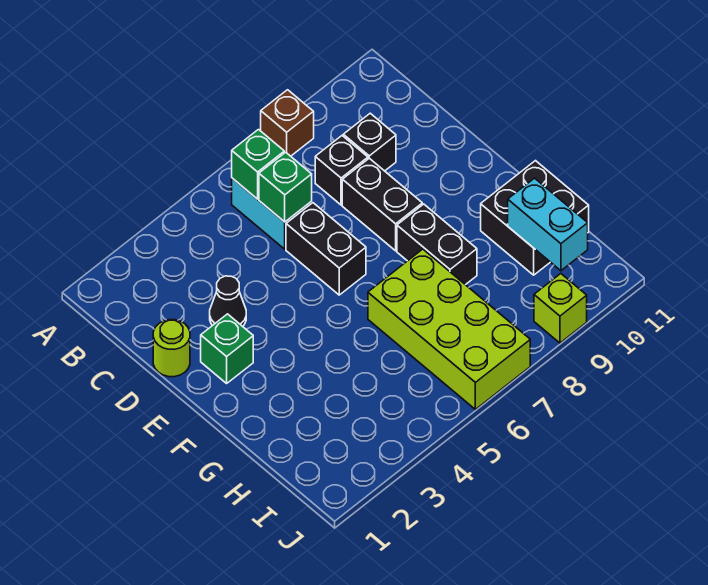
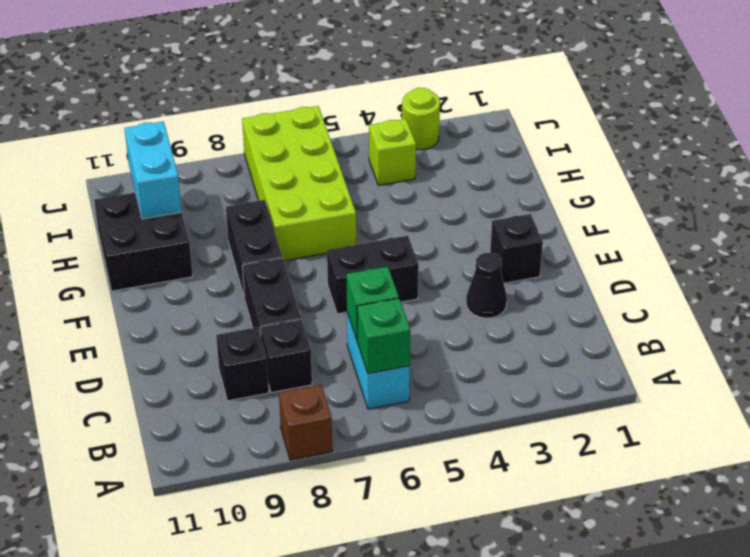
lime round brick D1 level 1 -> lime round brick J3 level 1
black brick D6:E6 level 1 -> black brick E5:E6 level 1
green brick E2 level 1 -> black brick E2 level 1
lime brick J9 level 1 -> lime brick I4 level 1

